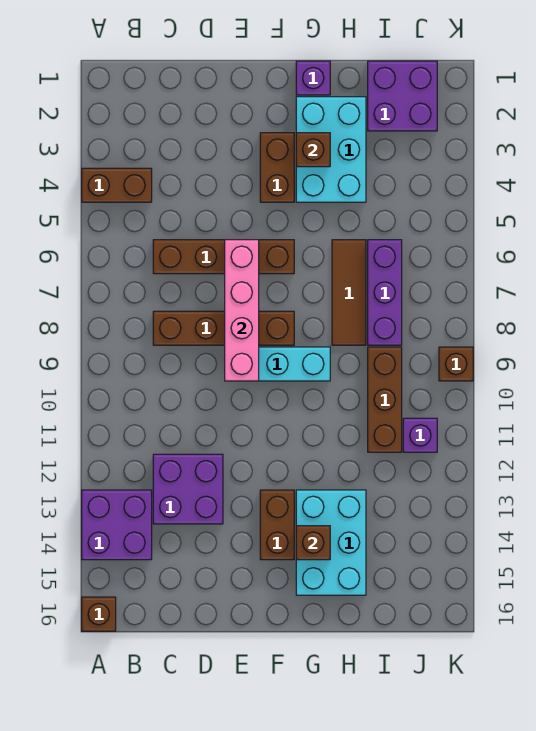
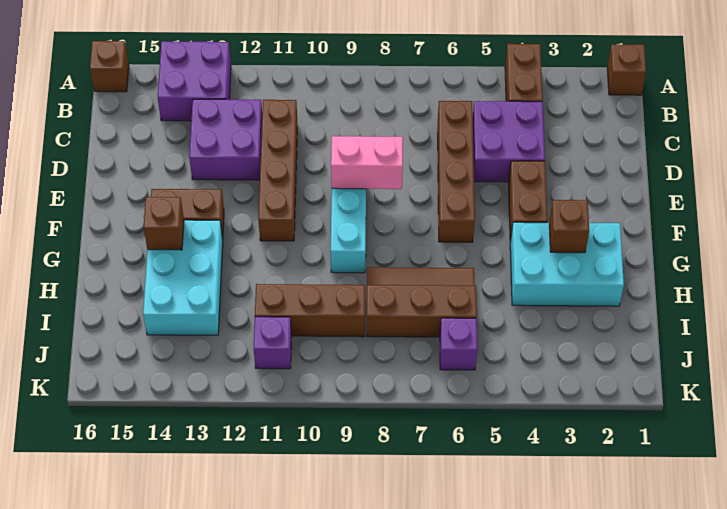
brown brick C8:F8 level 1 -> brown brick C11:F11 level 1
pink brick E6:E9 level 2 -> pink brick E8:E9 level 2
brown brick F3:F4 level 1 -> brown brick E4:F4 level 1
purple brick G1 level 1 -> purple brick J6 level 1
cyan brick G13:H15 level 1 -> cyan brick G13:I14 level 1
purple brick I1:J2 level 1 -> purple brick C4:D5 level 1
purple brick I6:I8 level 1 -> brown brick I6:I8 level 1
brown brick K9 level 1 -> brown brick A1 level 1

